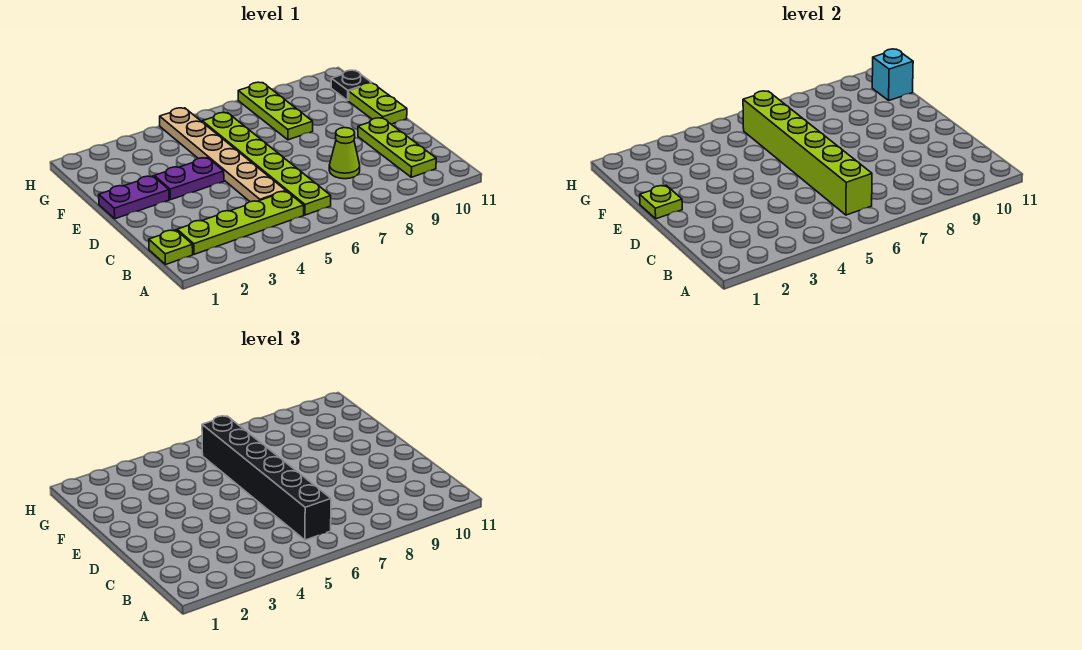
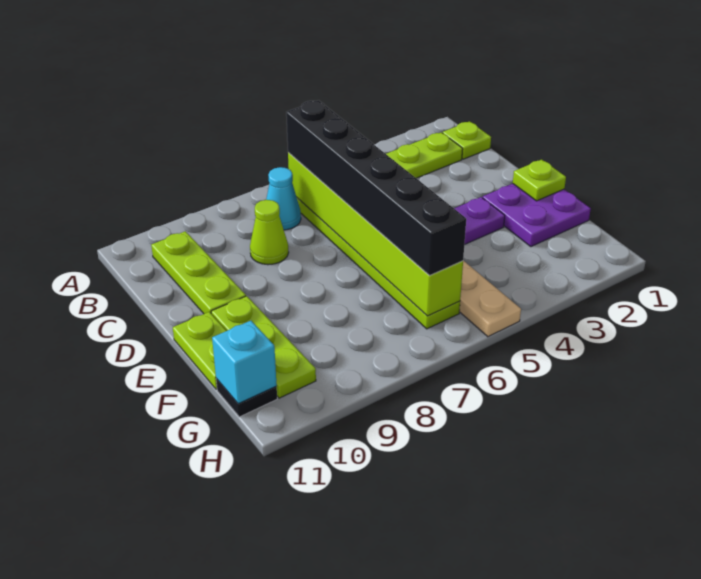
none -> cyan cone B7 level 1
purple plate E1:E2 level 1 -> purple plate E1:F2 level 1
lime plate F8:H8 level 1 -> lime plate E10:G10 level 1

